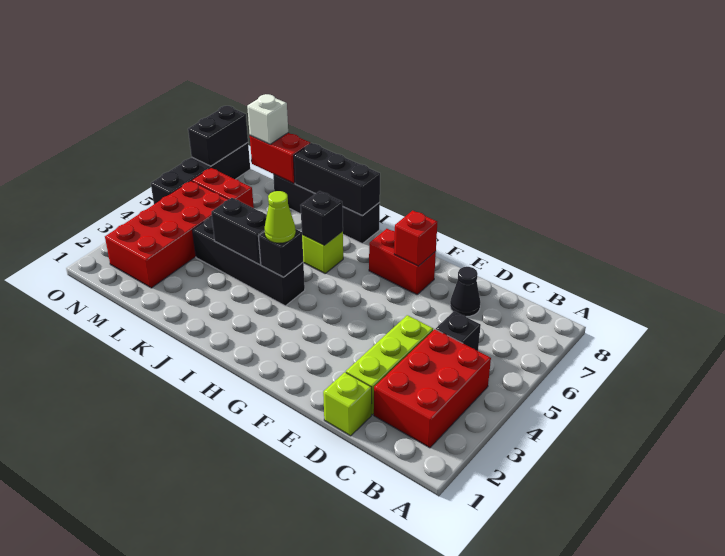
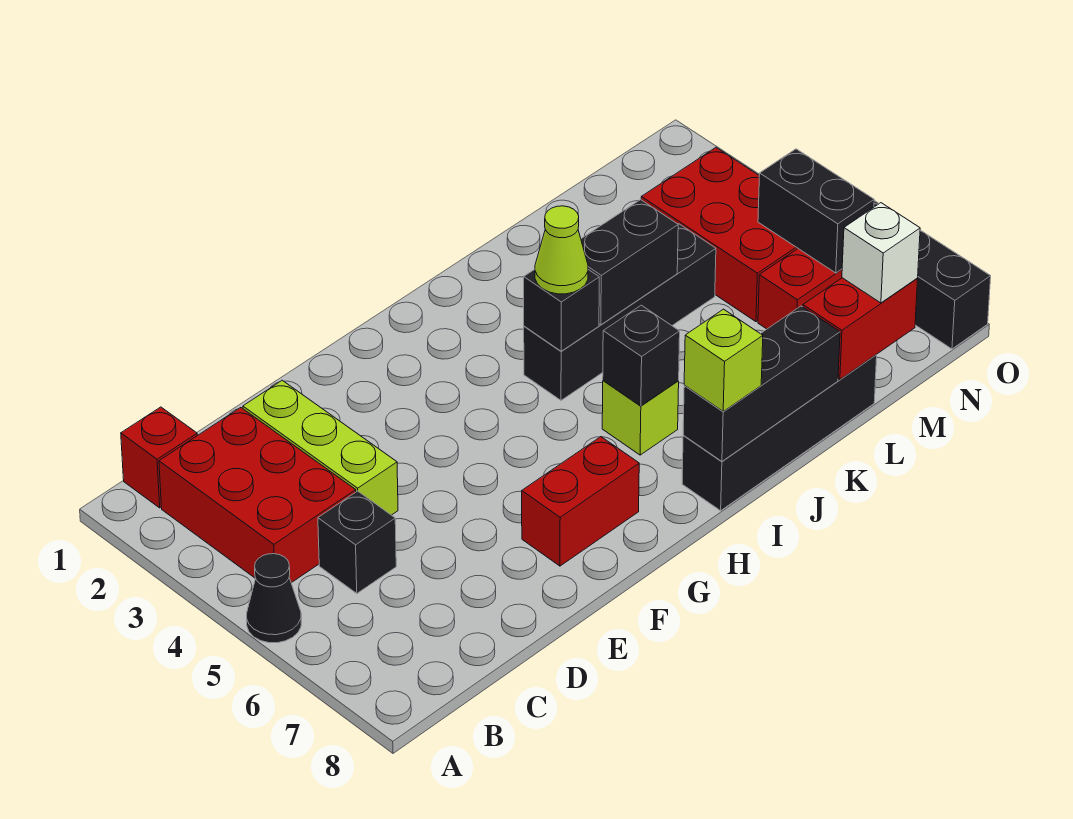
lime brick D1 level 1 -> lime brick I8 level 3
black cone D7 level 1 -> black cone A5 level 1
red brick F7 level 2 -> red brick B1 level 1
red brick M2:N5 level 1 -> red brick M3:N5 level 1
black brick O7:O8 level 2 -> black brick N5:N6 level 2

